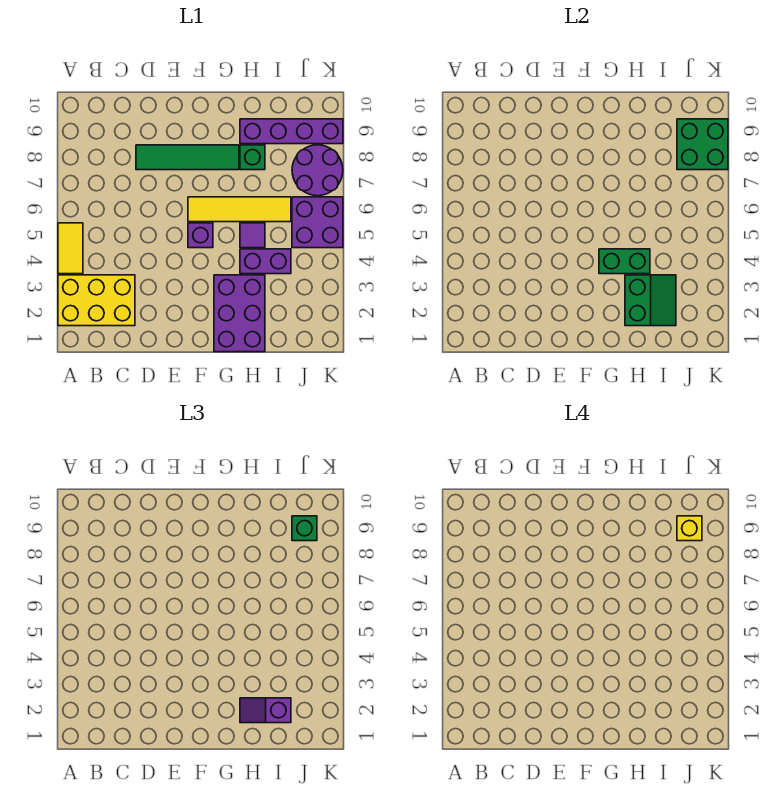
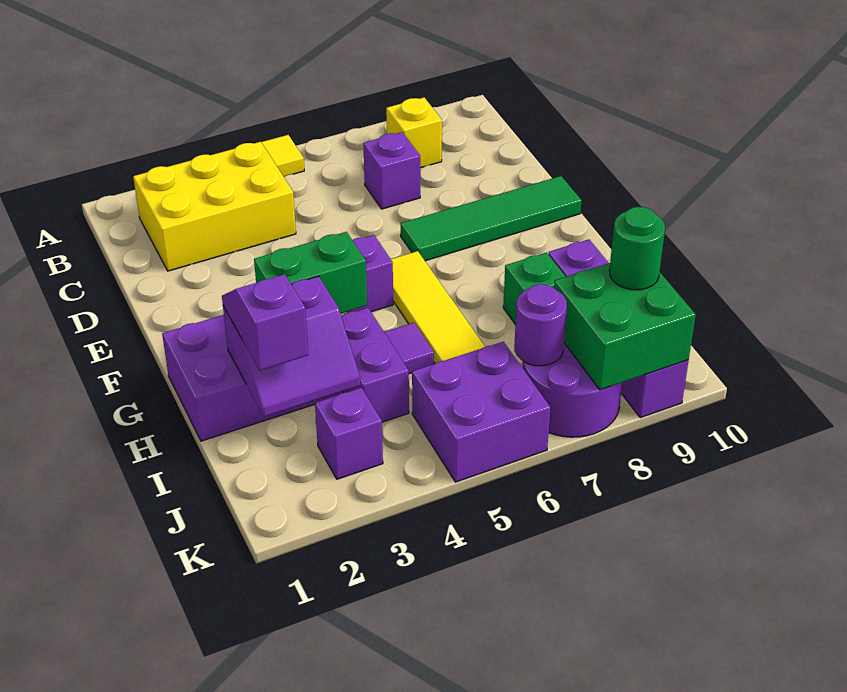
yellow brick A2:C3 level 1 -> yellow brick B2:C4 level 1
none -> purple brick C7 level 1
green tile D8:G8 level 1 -> green tile E7:E10 level 1
green brick G4:H4 level 2 -> green brick G3:G4 level 2
green slope H2:I3 level 2 top H -> purple slope H2:I3 level 2 top H
none -> purple brick J3 level 1
none -> purple round brick J7 level 2
green brick J9 level 3 -> green round brick J9 level 3
yellow brick J9 level 4 -> yellow brick B8 level 1

